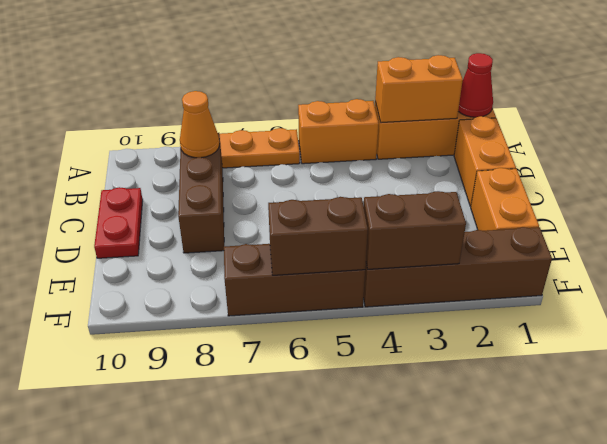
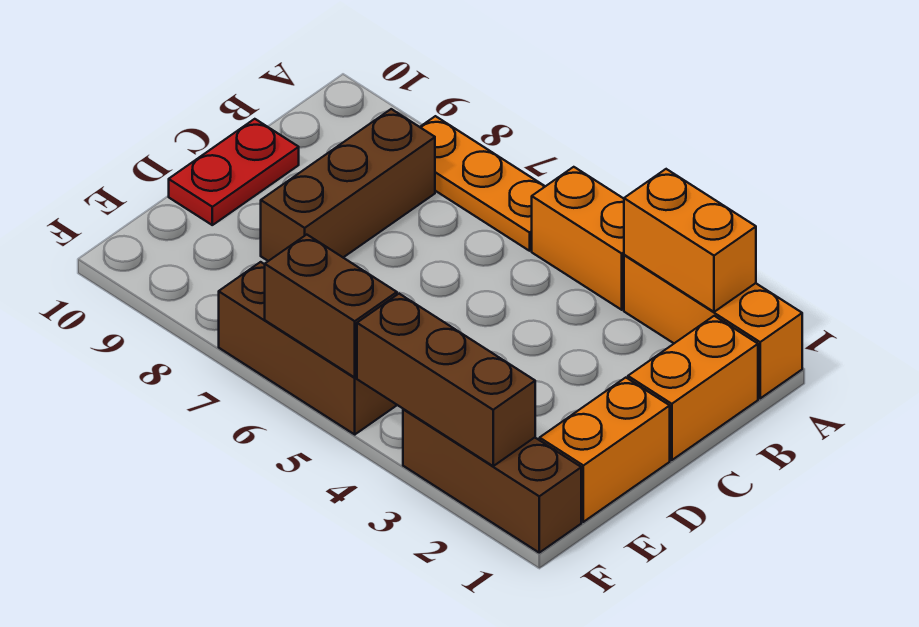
red cone A1 level 2 -> none
orange cone B8 level 2 -> none
brown brick F1:F4 level 1 -> brown brick F1:F3 level 1
brown brick F3:F4 level 2 -> brown brick F2:F4 level 2

